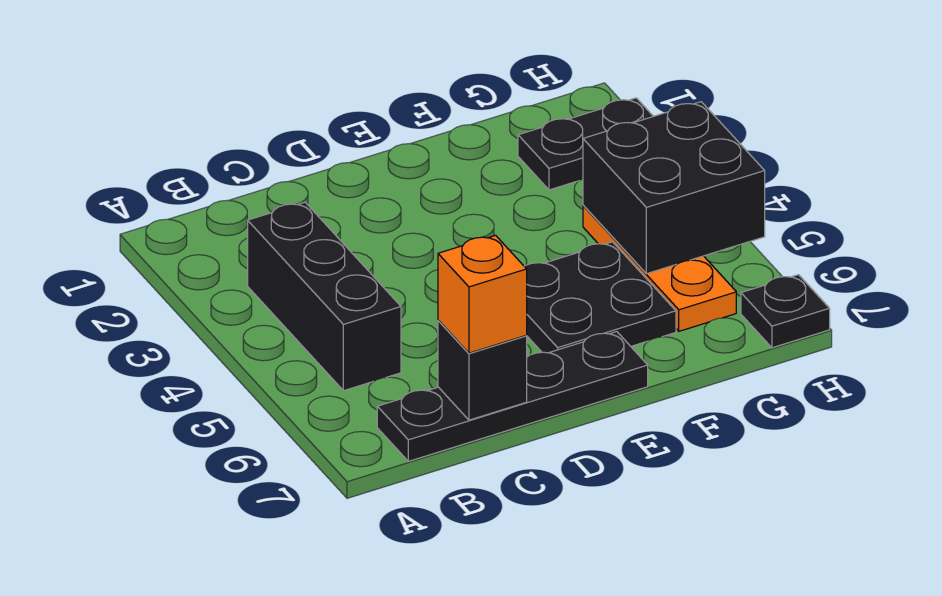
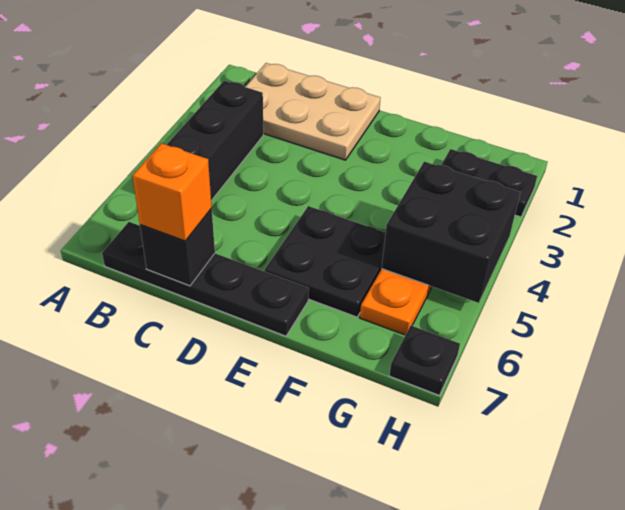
none -> tan plate B1:D2 level 1

